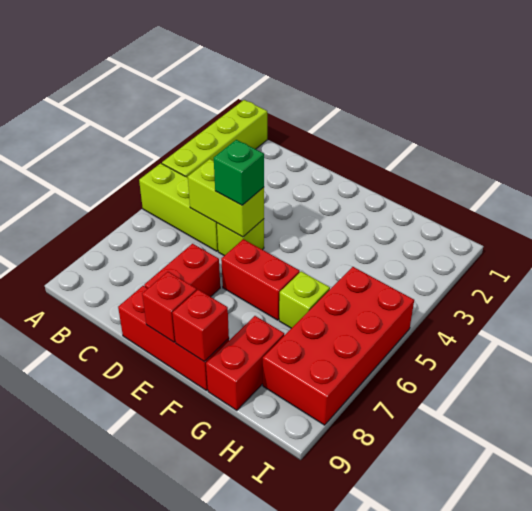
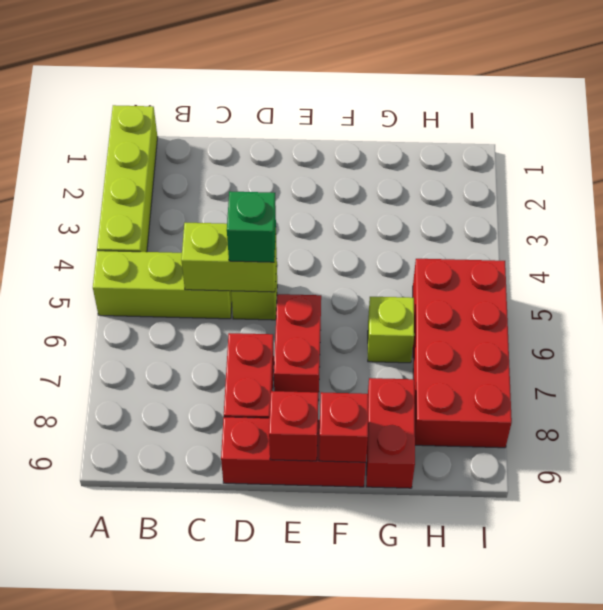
red brick E6:F6 level 1 -> red brick E6:E7 level 1

